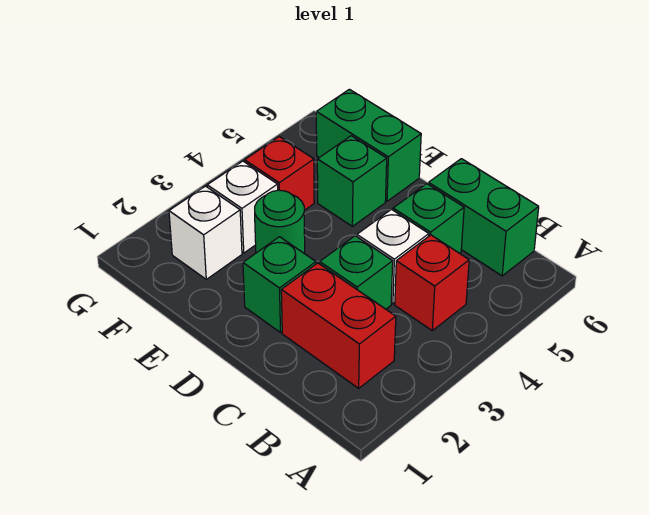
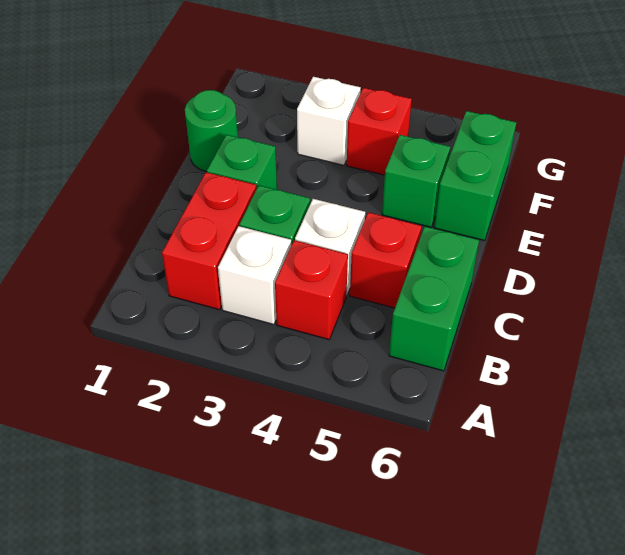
green brick C5 level 1 -> red brick C5 level 1
green round brick E3 level 1 -> green round brick E1 level 1
white brick F2 level 1 -> white brick B3 level 1

